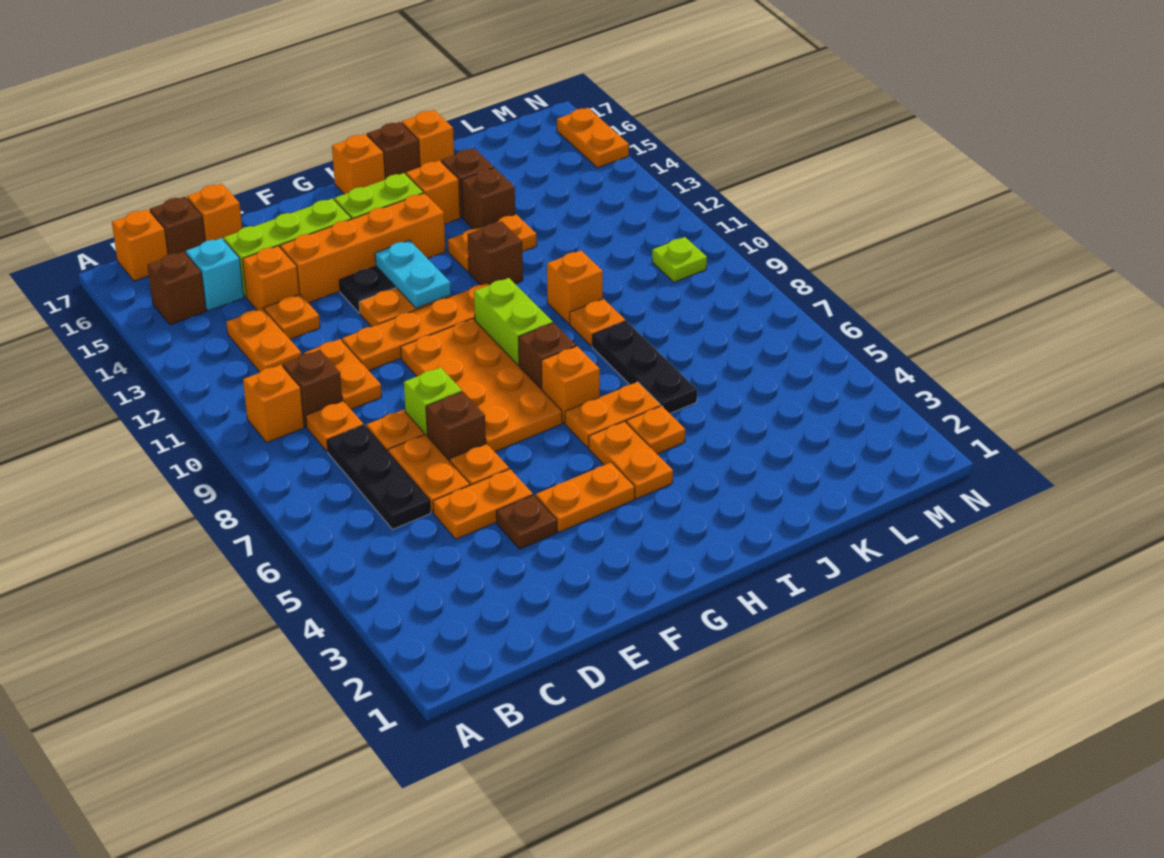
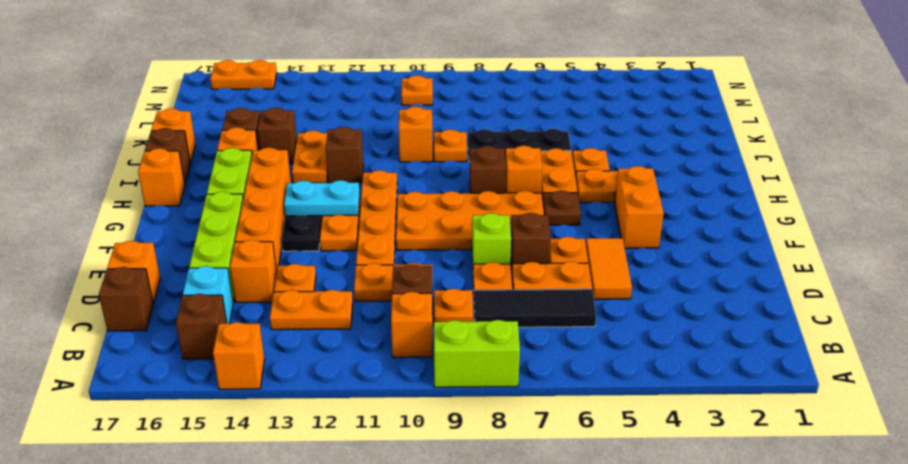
orange brick B17 level 1 -> orange brick A14 level 1
black plate C6:C8 level 1 -> black tile C6:C8 level 1
orange plate D5:E5 level 1 -> orange tile D5:E5 level 1
brown plate E4 level 1 -> brown plate G6 level 1
orange plate F4:G4 level 1 -> orange brick F4:G4 level 1
lime brick H9:H10 level 1 -> lime brick A8:A9 level 1
lime plate M10 level 1 -> orange plate M10 level 1

